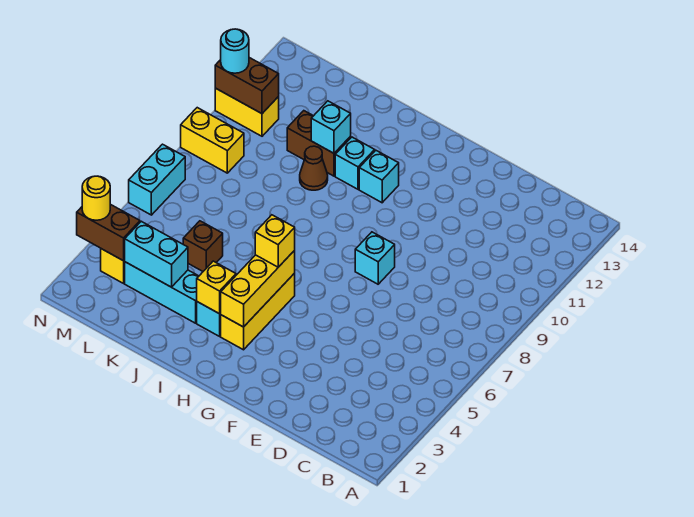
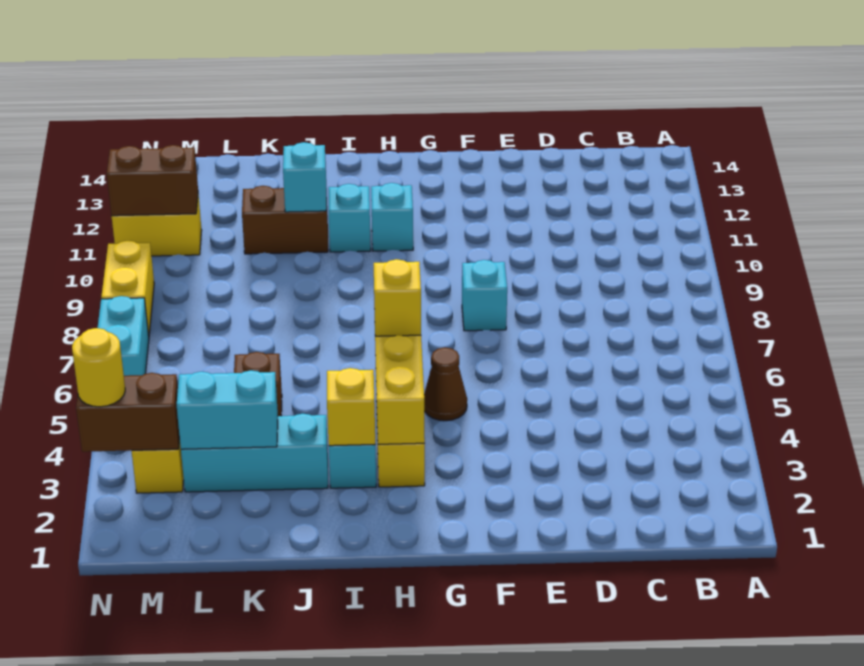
brown cone J10 level 1 -> brown cone G5 level 1
yellow brick M9:N9 level 1 -> yellow brick N8:N9 level 1
cyan round brick N11 level 3 -> none

